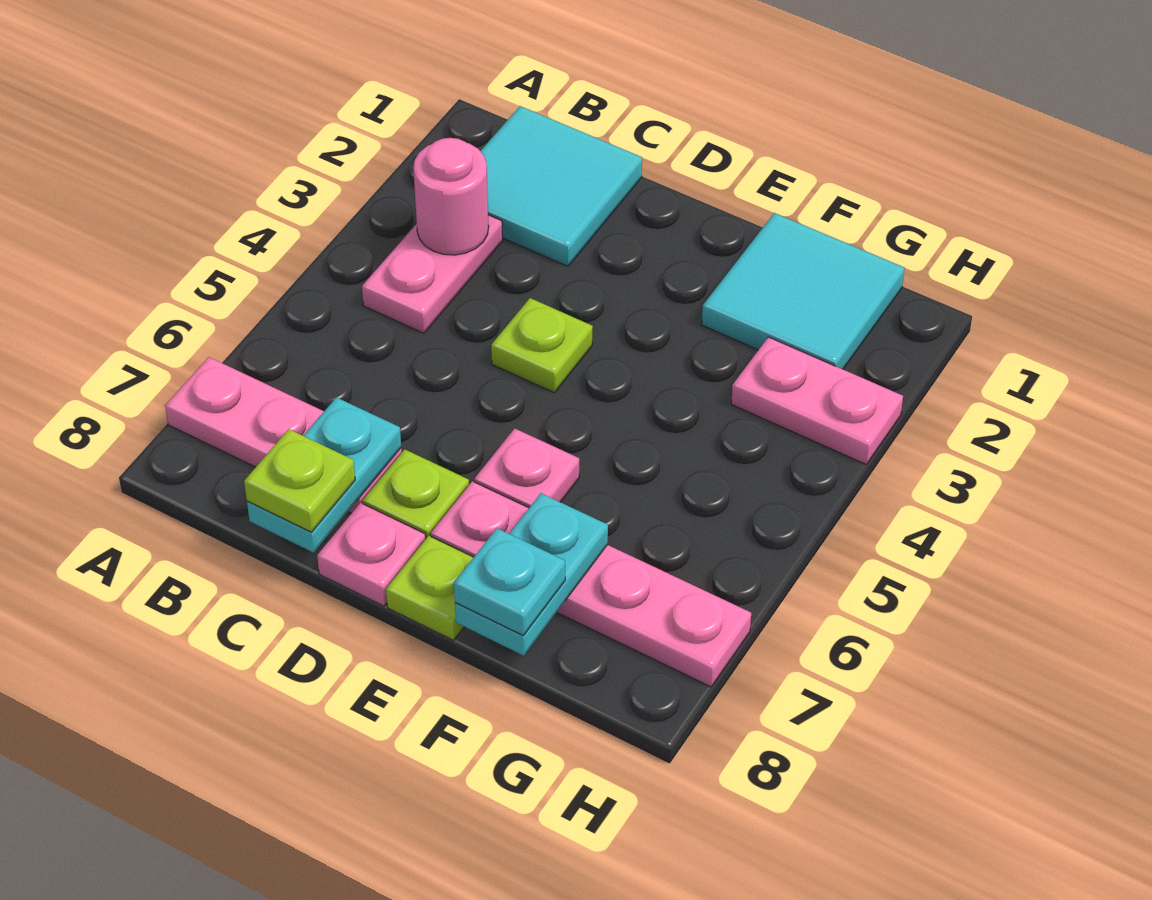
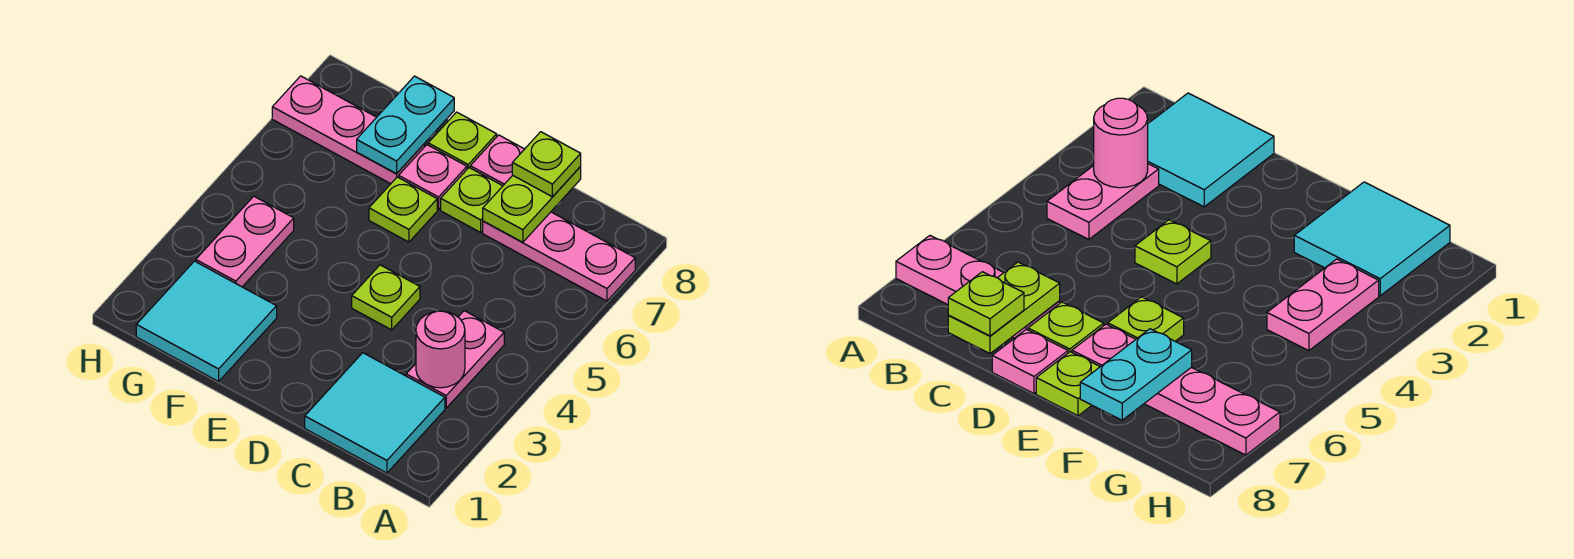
cyan plate C7:C8 level 2 -> lime plate C7:C8 level 2
pink plate E6 level 1 -> lime plate E6 level 1
cyan plate F8 level 3 -> none
pink plate G3:H3 level 1 -> pink plate G3:G4 level 1

